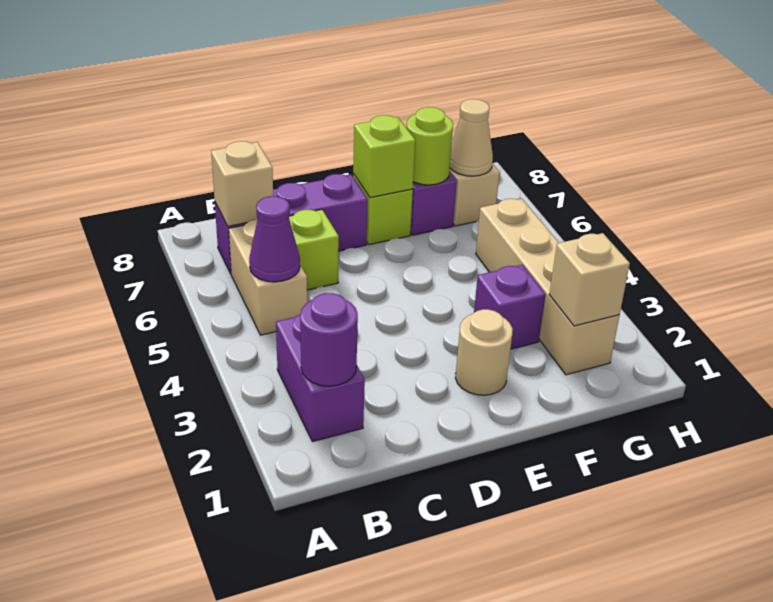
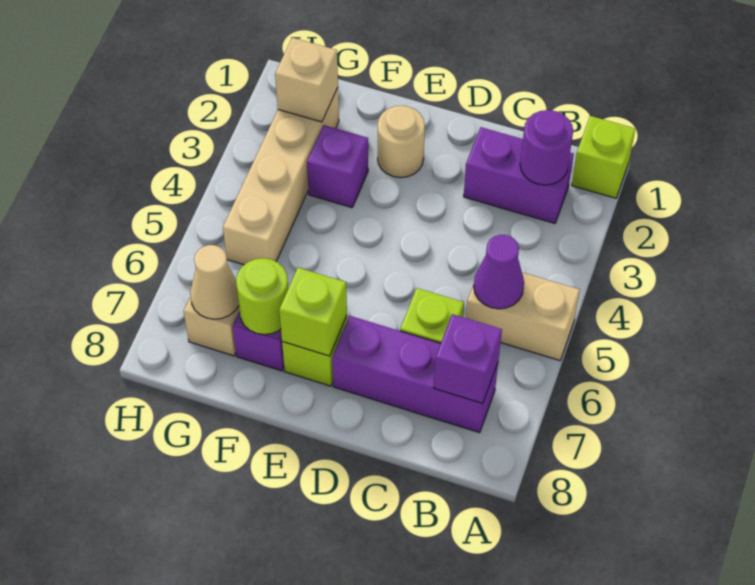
none -> lime brick A1 level 1
purple brick B2:B3 level 1 -> purple brick B2:C2 level 1
tan brick B5:B6 level 1 -> tan brick A5:B5 level 1
tan brick B7 level 2 -> purple brick B7 level 2

